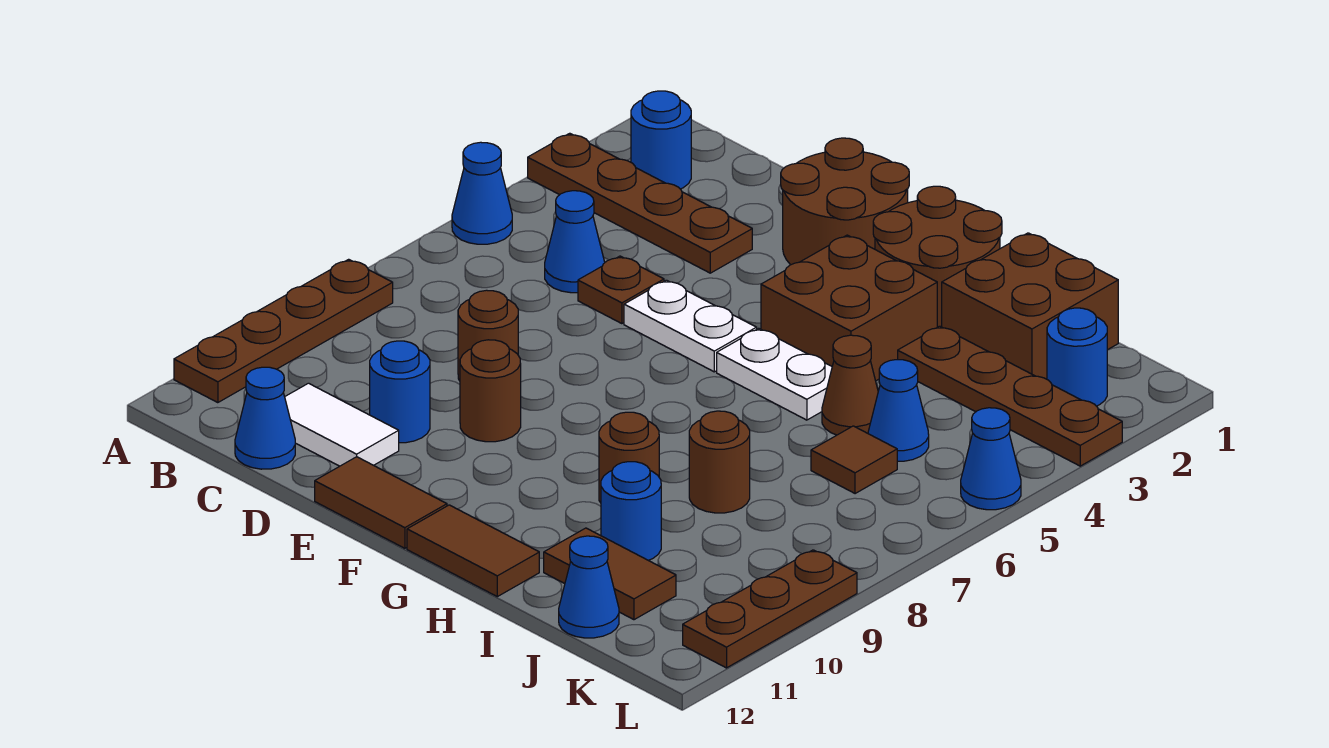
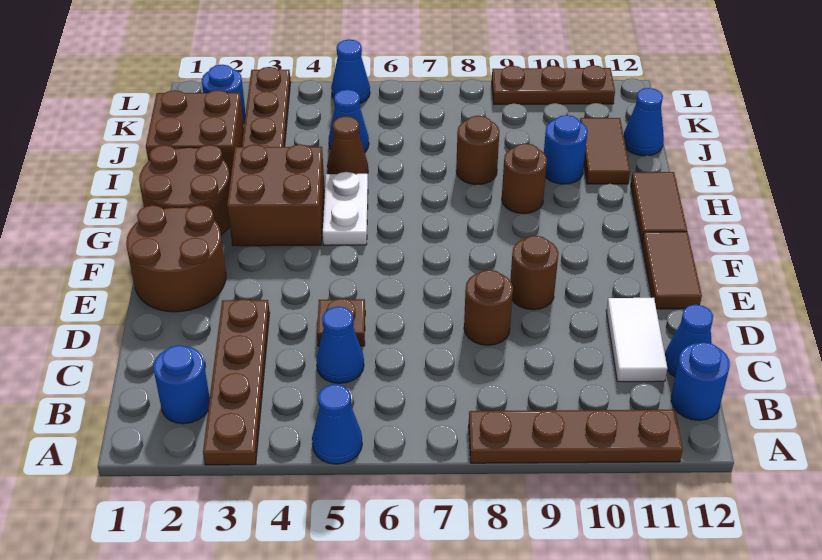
blue round brick D10 level 1 -> blue round brick B12 level 1
white plate E5:F5 level 1 -> none
brown tile J6 level 1 -> none

